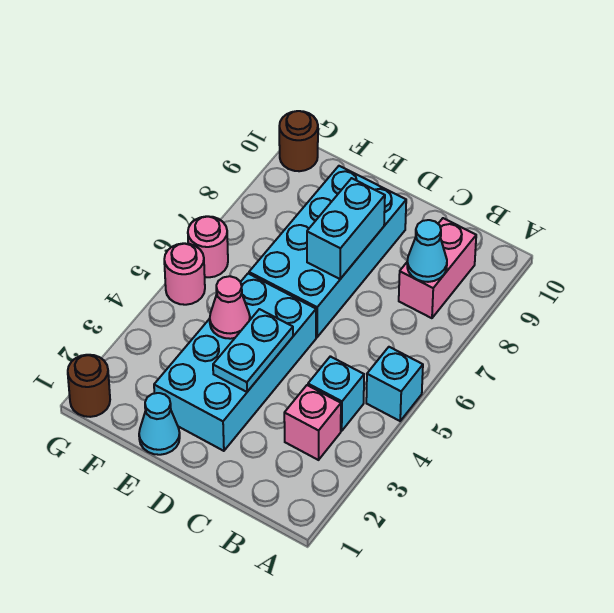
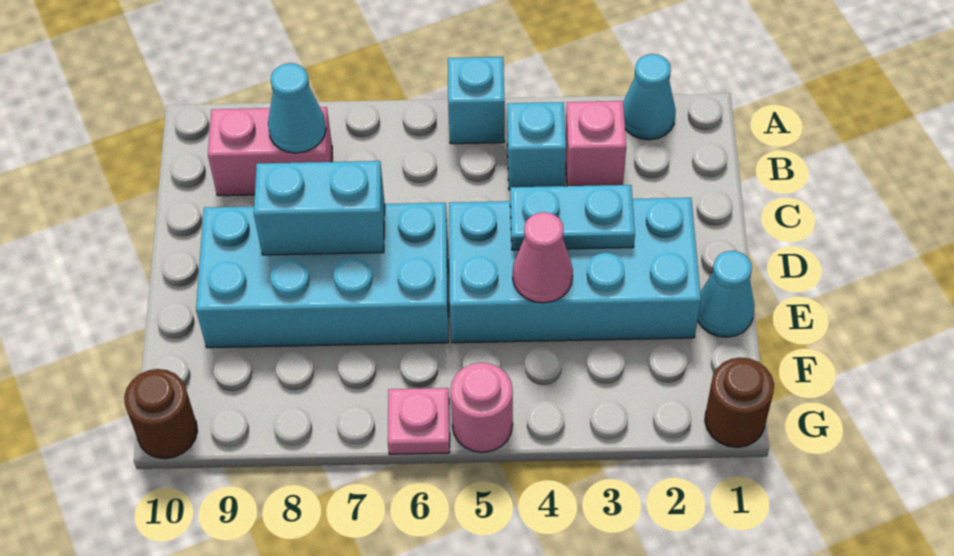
none -> cyan cone A2 level 1
pink round brick G6 level 1 -> pink plate G6 level 1

